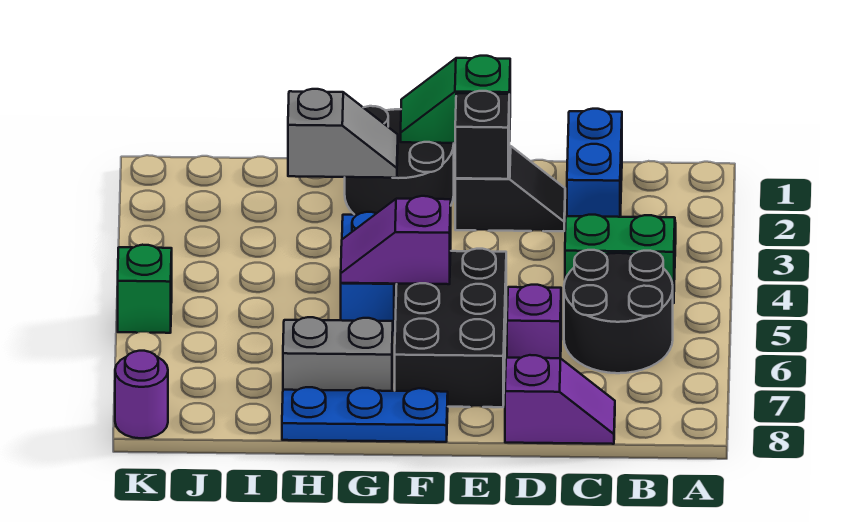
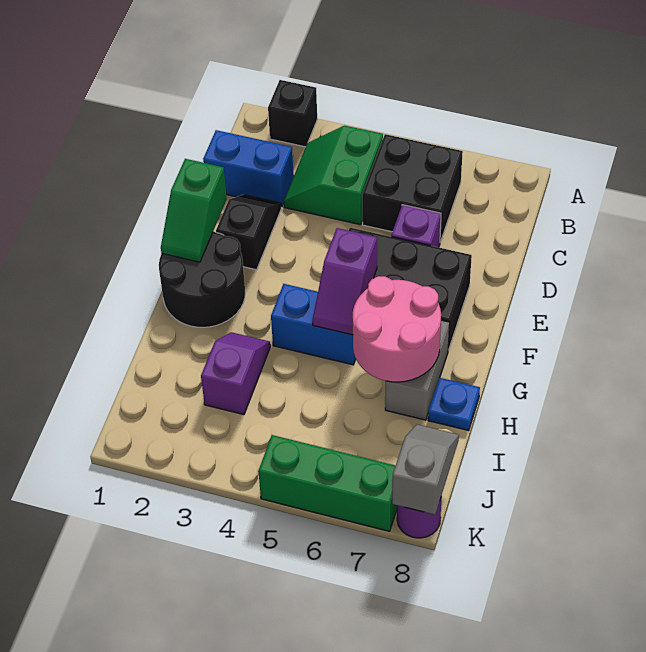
black round brick B5:C6 level 1 -> black brick B5:C6 level 1
purple slope C8:D8 level 1 top D -> purple slope H3:I3 level 1 top I
black brick E2 level 2 -> black brick A2 level 1
blue plate F8:H8 level 1 -> blue plate H8 level 1
grey slope G2:H2 level 2 top H -> grey slope J8:K8 level 2 top K
none -> pink round brick G6:H7 level 2
green brick K5 level 1 -> green brick K5:K7 level 1

